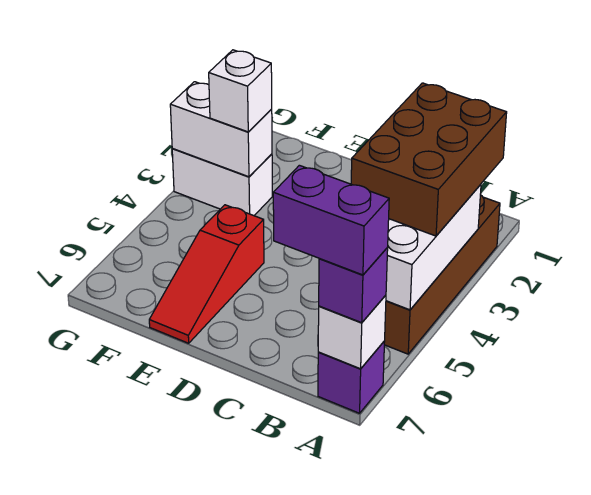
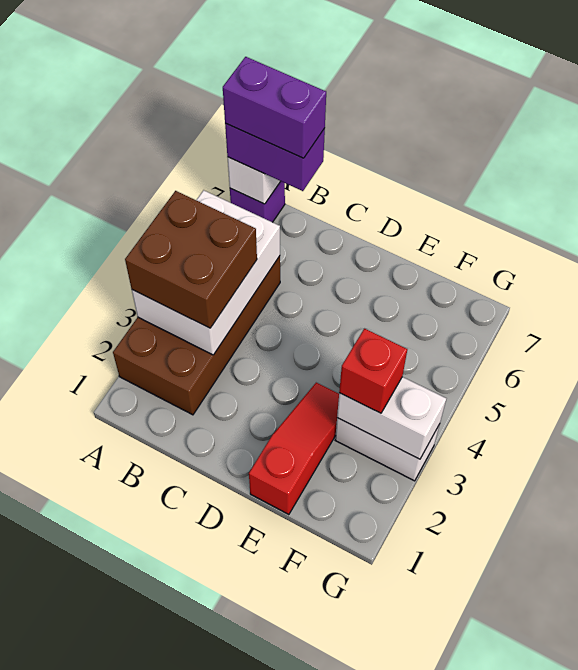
brown brick A2:B4 level 3 -> brown brick A3:B4 level 3
purple brick A7 level 3 -> purple brick A7:B7 level 3
red slope E5:E7 level 1 top 5 -> red slope E1:E3 level 1 top 1
white brick F3 level 3 -> red brick F3 level 3

